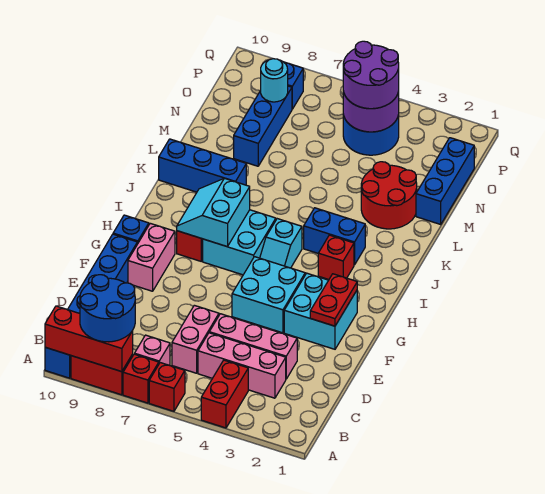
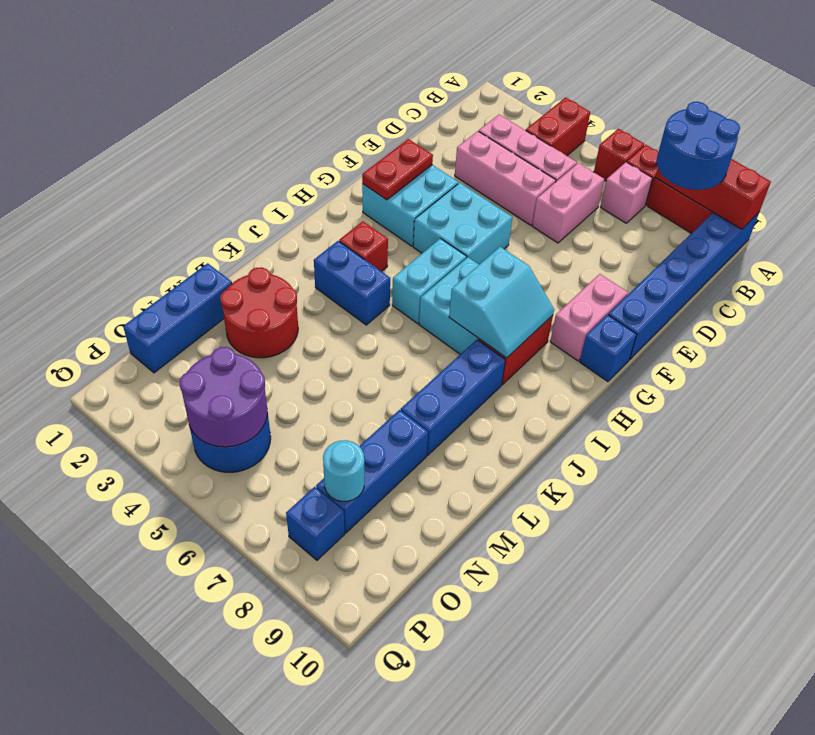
cyan slope H5:I5 level 1 top I -> cyan brick H5:I5 level 1
blue brick K8:K10 level 1 -> blue brick J8:L8 level 1
purple round brick O4:P5 level 3 -> none

